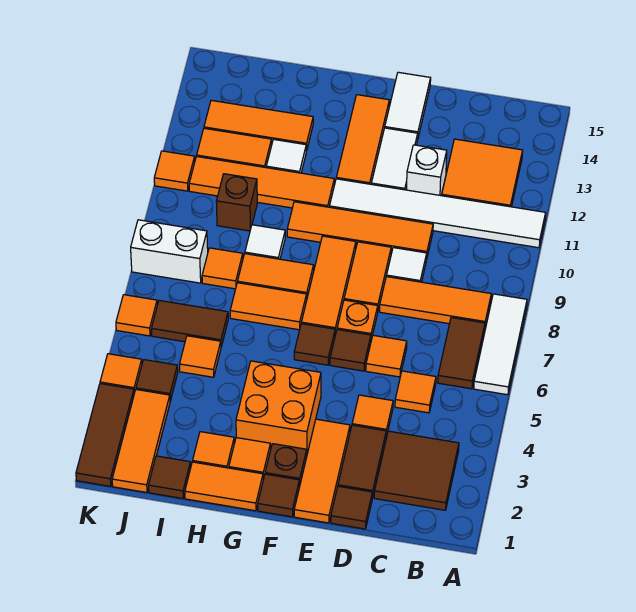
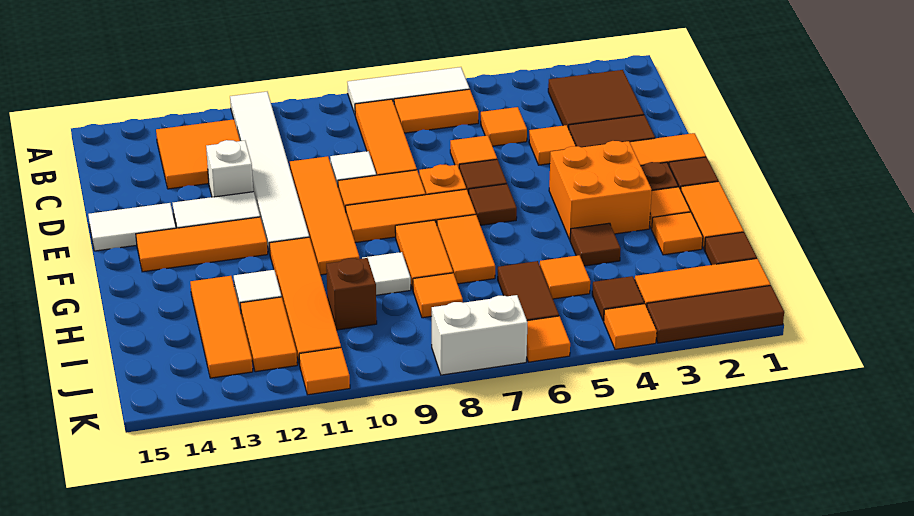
brown tile B6:B7 level 1 -> orange tile B6:B7 level 1
brown tile D1 level 1 -> brown tile H4 level 1
white brick J8:K8 level 1 -> white brick K7:K8 level 1

